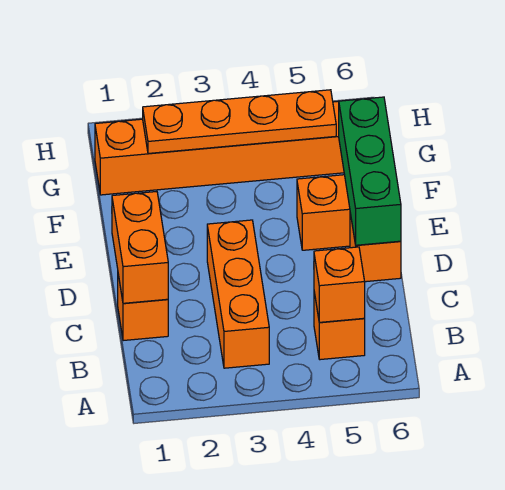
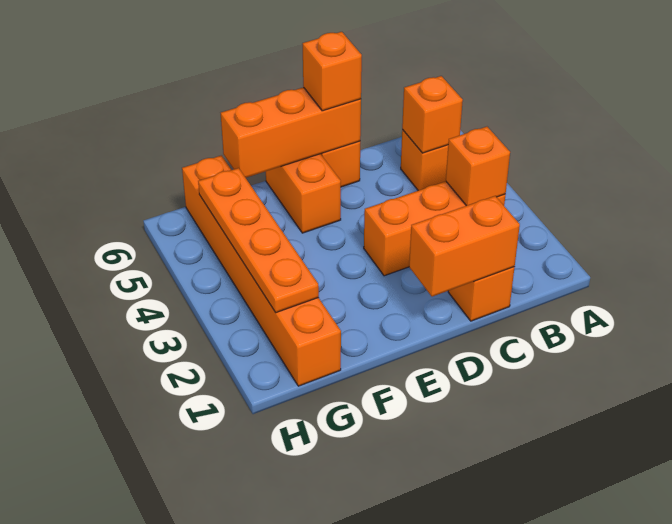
none -> orange brick B3 level 2
green brick D6:F6 level 2 -> orange brick D6:F6 level 2
none -> orange brick D6 level 3

